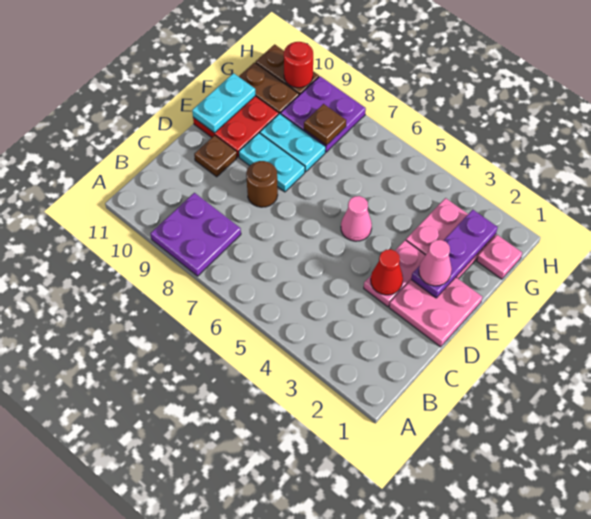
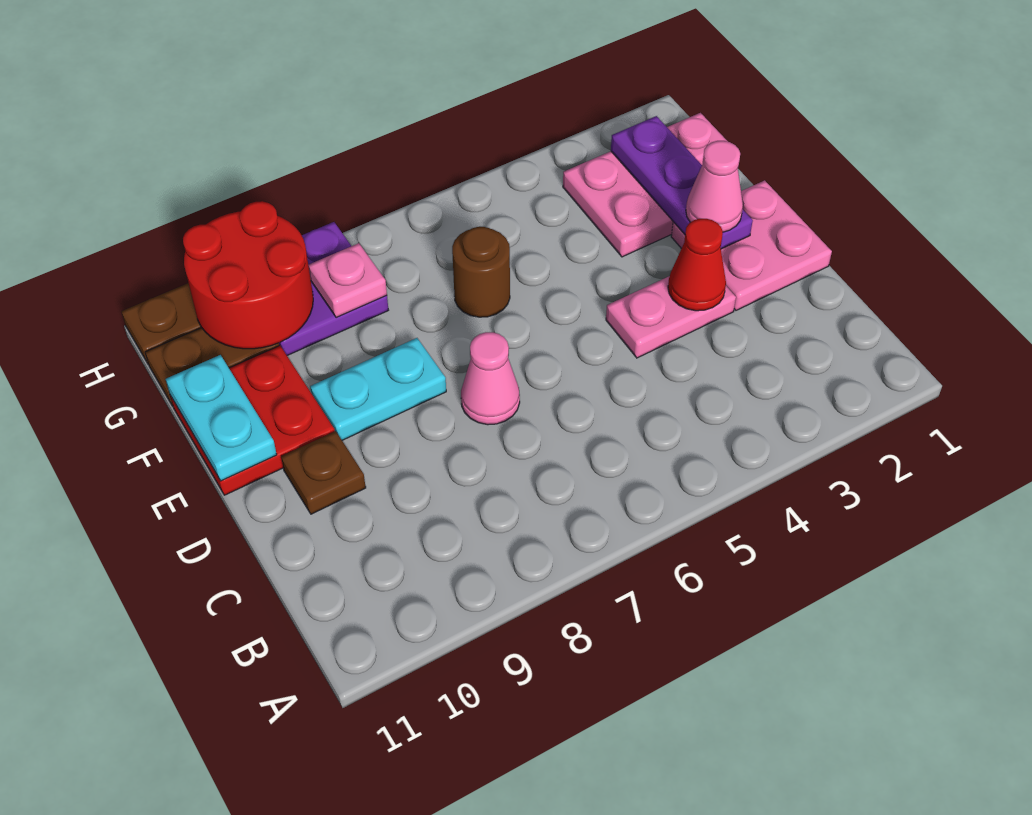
purple plate A8:B9 level 1 -> none
pink plate D3:E3 level 1 -> pink plate D3:D4 level 1
brown round brick D8 level 1 -> brown round brick F6 level 1
pink cone E5 level 1 -> pink cone D7 level 1
cyan plate F8:F9 level 1 -> none
brown plate G8 level 2 -> pink plate G8 level 2
red round brick H10 level 2 -> red round brick G9:H10 level 2

